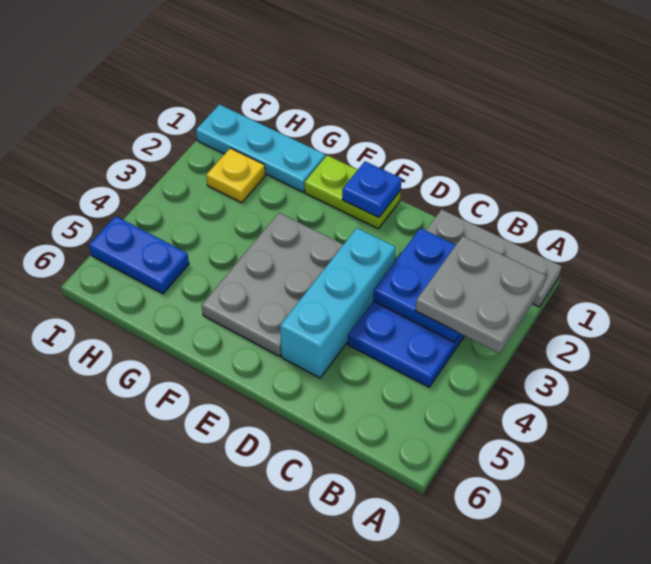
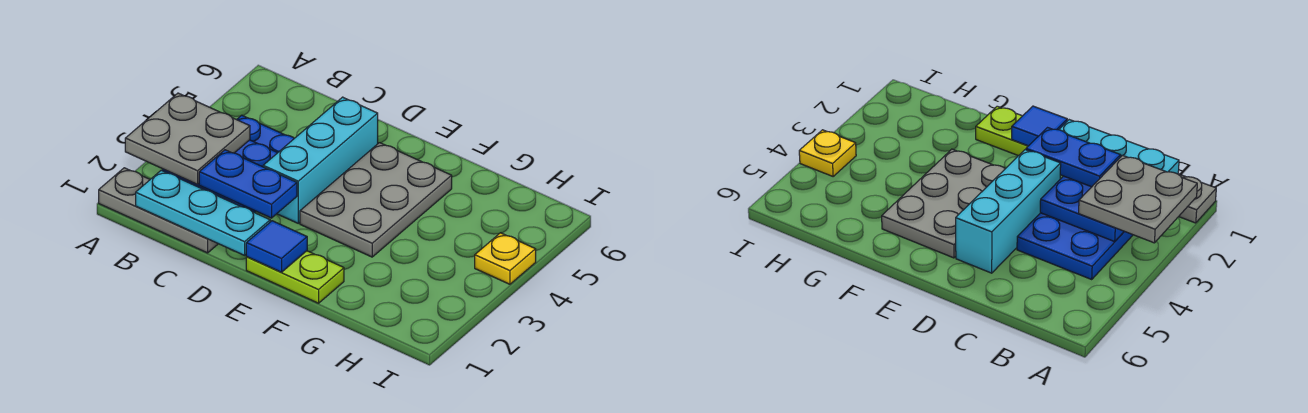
blue plate E1 level 2 -> blue tile E1 level 2
cyan plate G1:I1 level 1 -> cyan plate B1:D1 level 2
yellow plate H2 level 1 -> yellow plate I4 level 1
blue plate H5:I5 level 1 -> blue plate C2:D2 level 3

